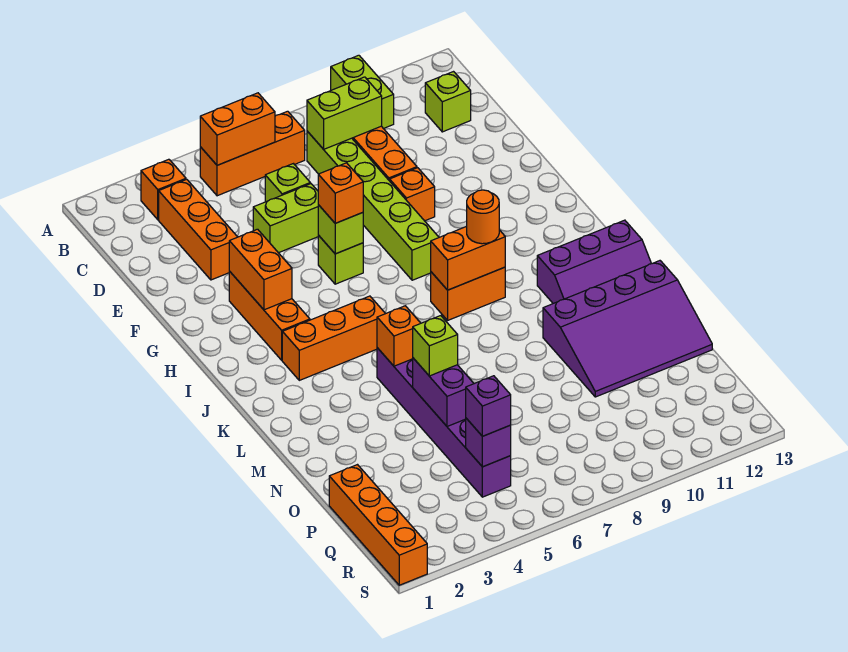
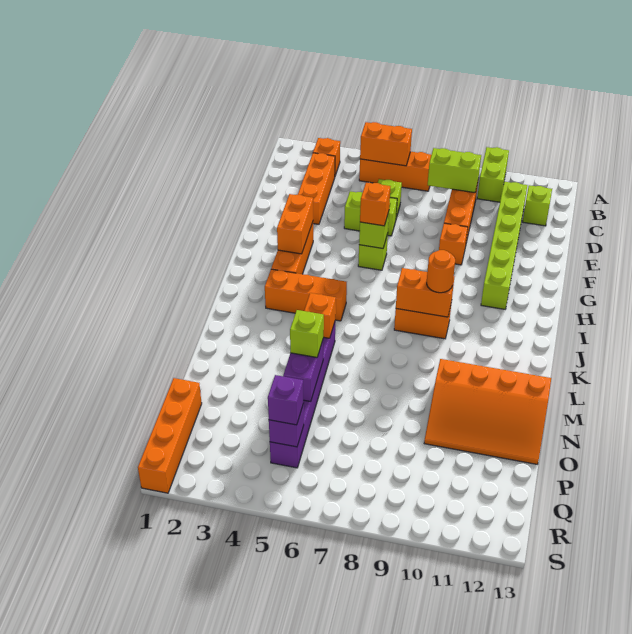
lime brick C8:H8 level 1 -> lime brick C11:H11 level 1
purple slope K11:L13 level 1 top K -> none
purple slope M10:O13 level 1 top M -> orange slope M10:O13 level 1 top M

